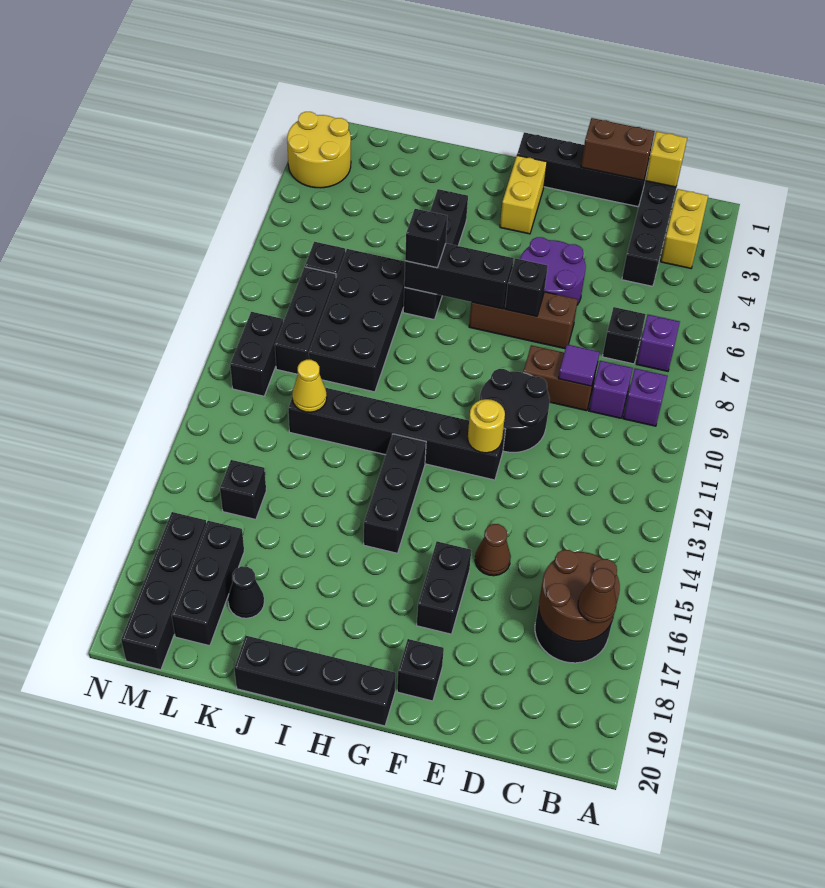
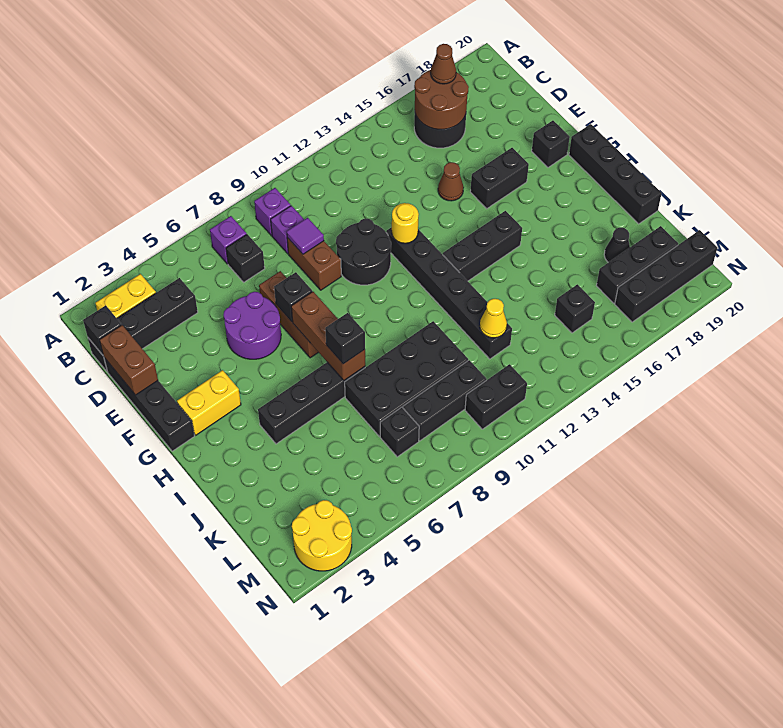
yellow brick C1 level 2 -> black brick C1 level 2
black brick G7:I7 level 2 -> brown brick G7:I7 level 2

